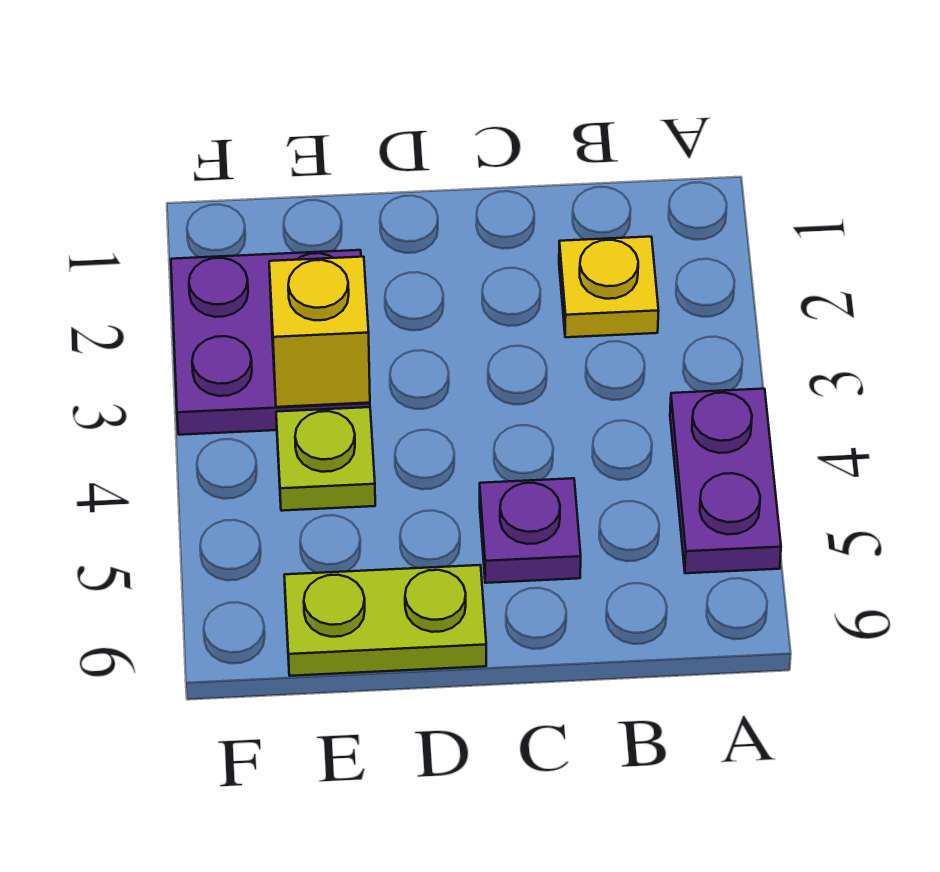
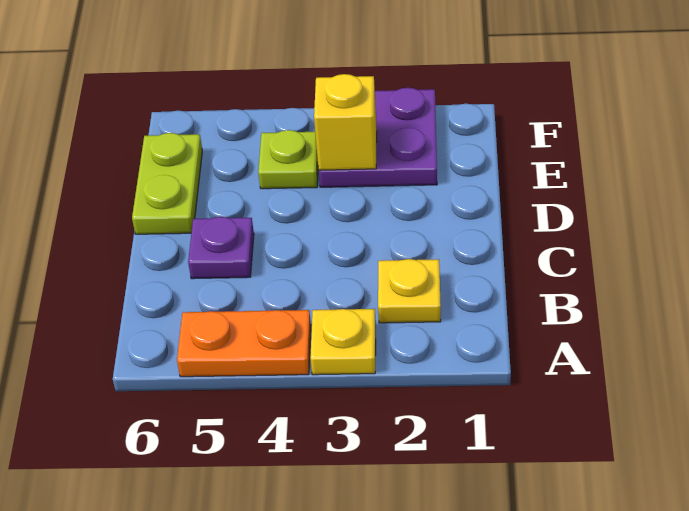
none -> yellow plate A3 level 1
purple plate A4:A5 level 1 -> orange plate A4:A5 level 1

